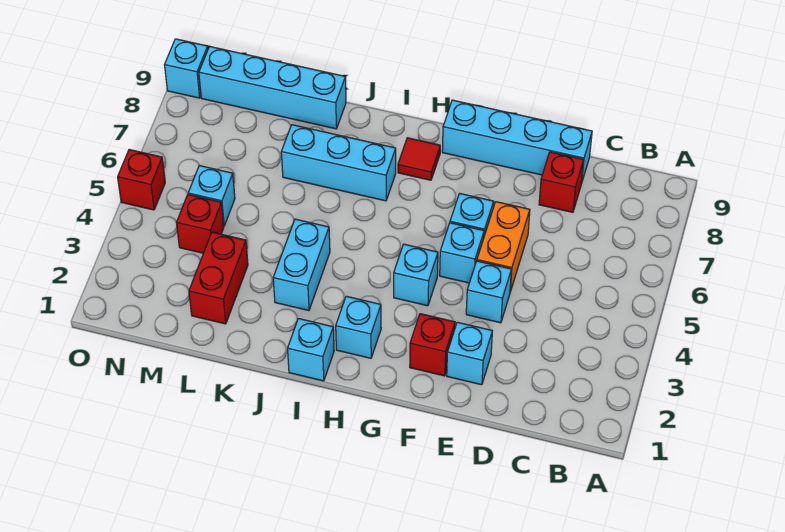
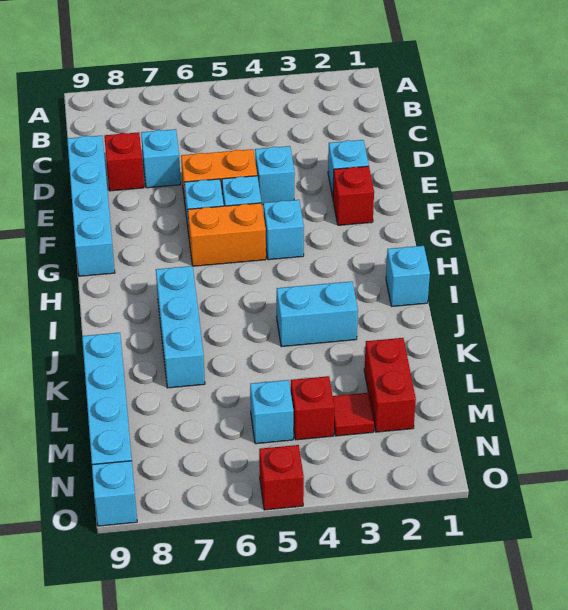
none -> orange brick G5:G6 level 1
cyan brick H2 level 1 -> cyan brick D7 level 1
red tile H8 level 1 -> red tile M3 level 1
red brick L2:L3 level 1 -> red brick L2:M2 level 1

